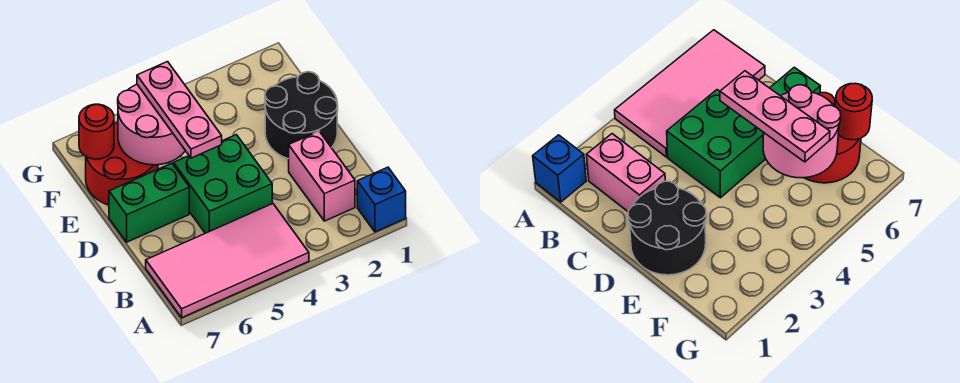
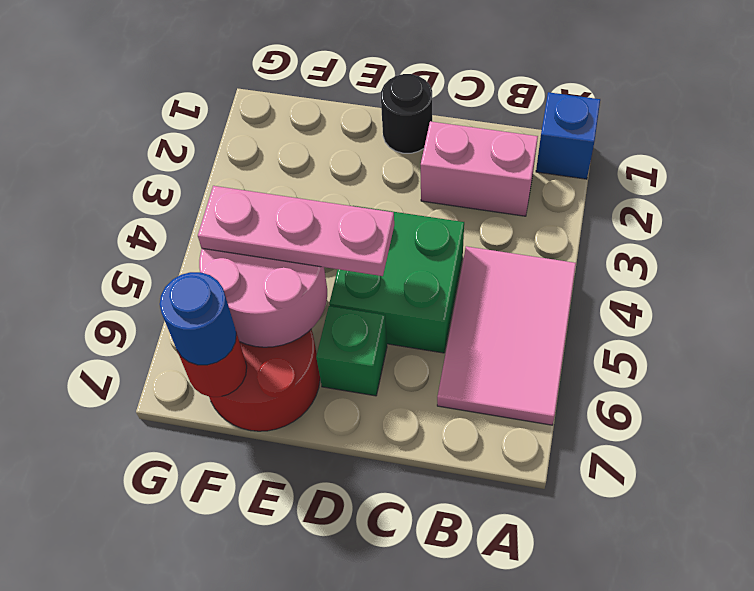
pink tile A4:B7 level 1 -> pink tile A4:B6 level 1
black round brick D1:E2 level 1 -> black round brick D1 level 1
green brick D6:D7 level 1 -> green brick D6 level 1
none -> blue round brick F7 level 3

